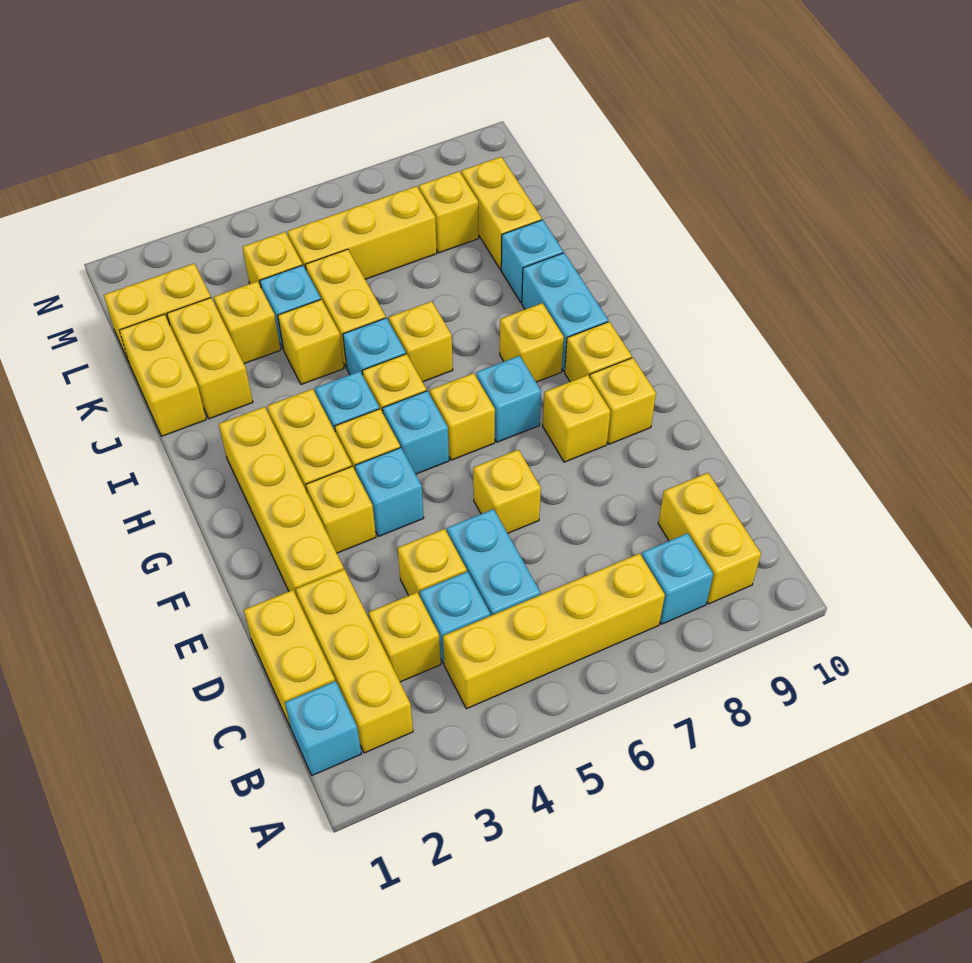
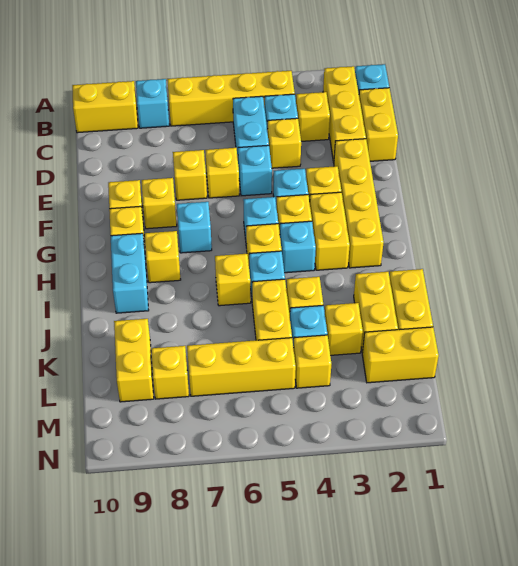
yellow brick B9:C9 level 1 -> yellow brick B9:B10 level 1
yellow brick G6 level 1 -> yellow brick E7 level 1
cyan brick J9 level 1 -> cyan brick E5 level 1

